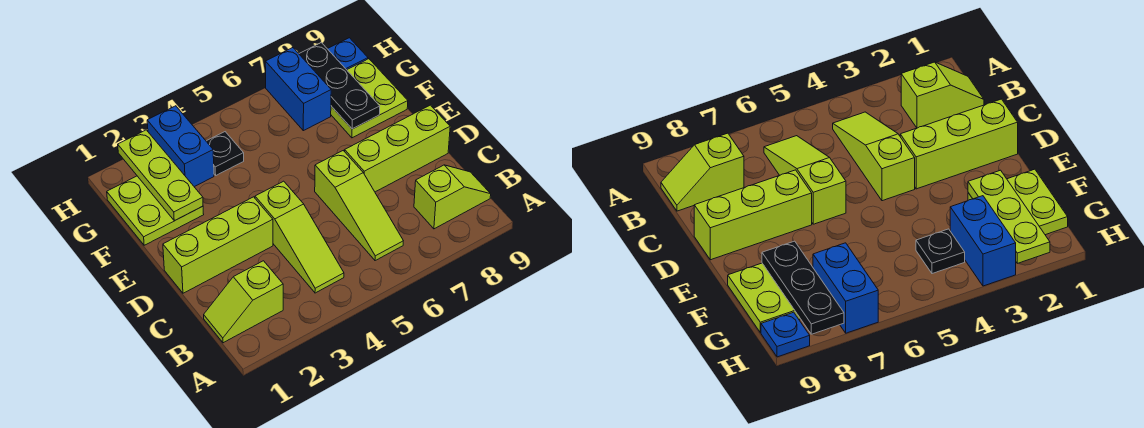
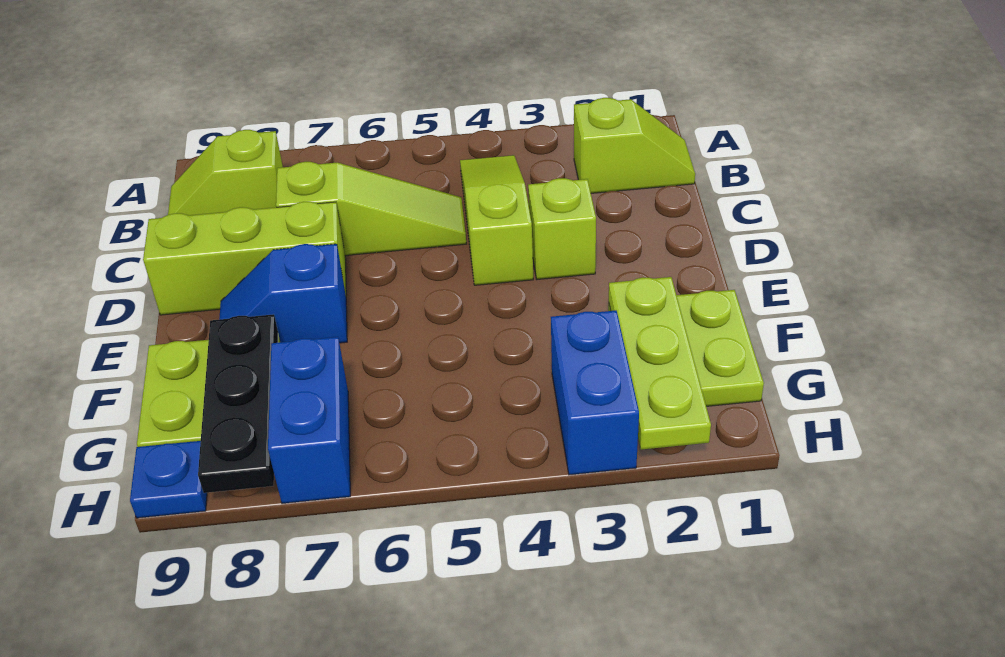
lime slope B6:D6 level 1 top D -> lime slope C5:C7 level 1 top 7
lime brick D1:D3 level 1 -> lime brick D3 level 1
none -> blue slope E7:E8 level 1 top 7
black plate G4 level 1 -> none

